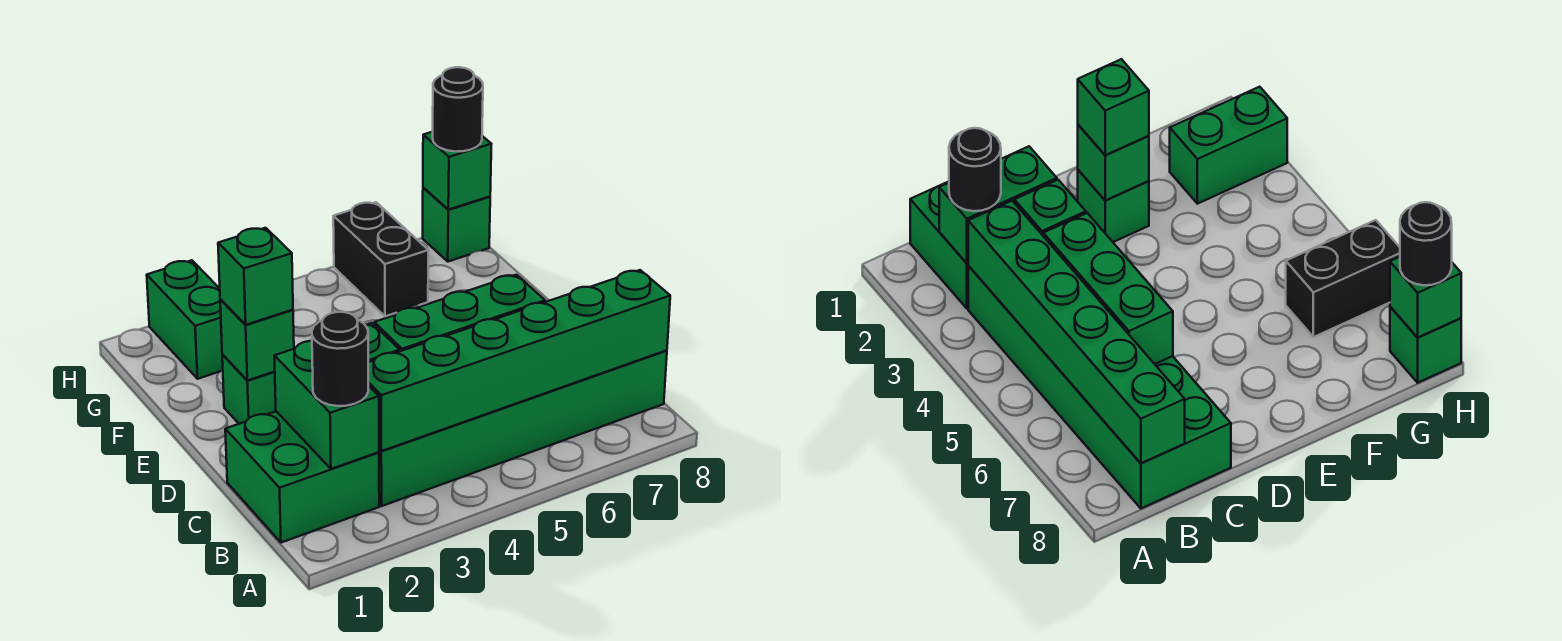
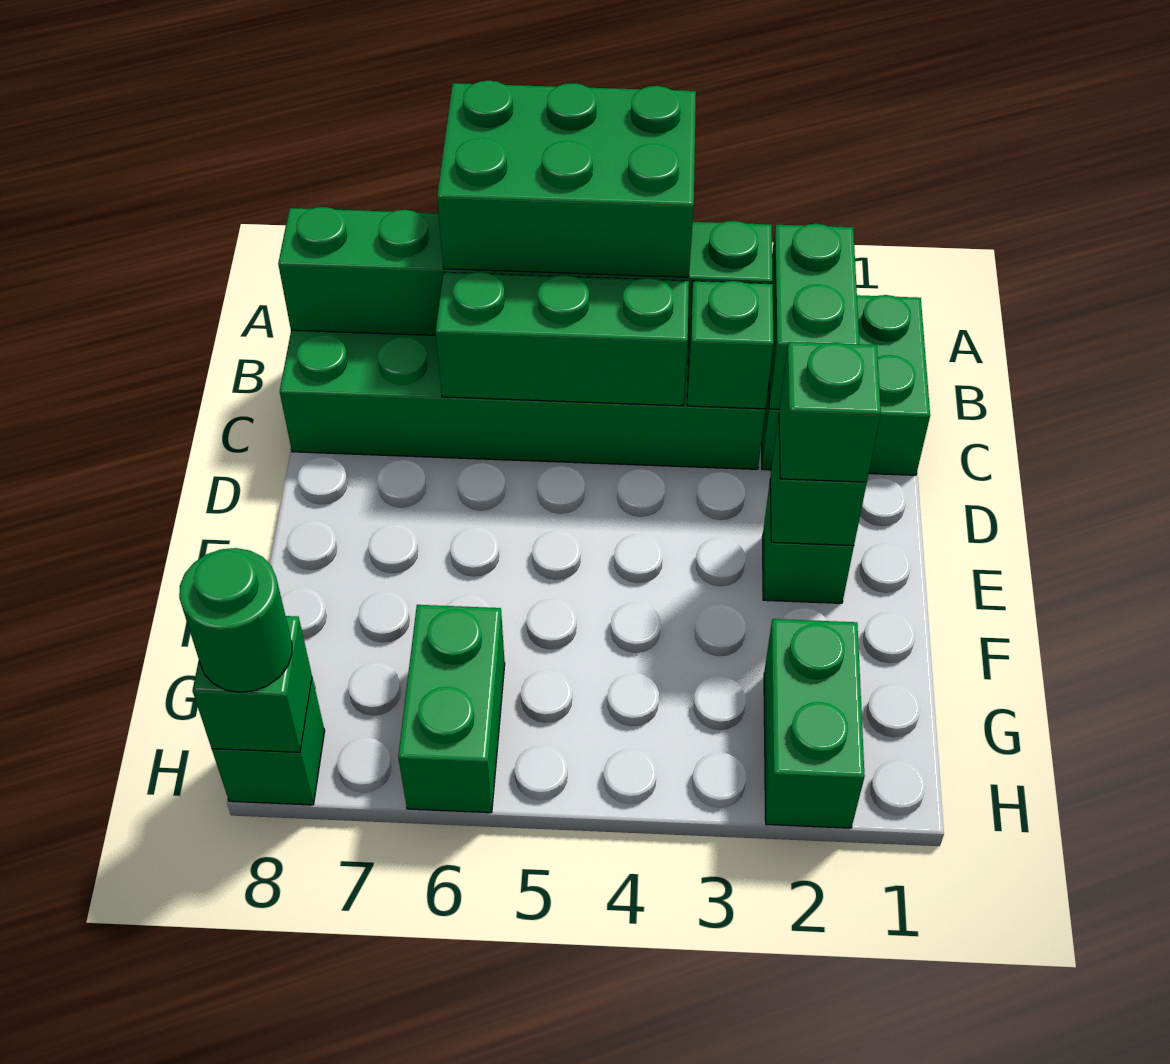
none -> green brick A4:B6 level 3
black round brick B2 level 3 -> none
black brick G6:H6 level 1 -> green brick G6:H6 level 1
black round brick H8 level 3 -> green round brick H8 level 3

